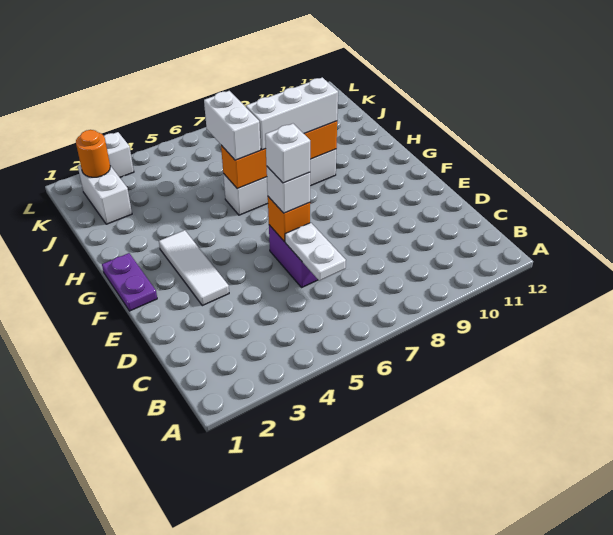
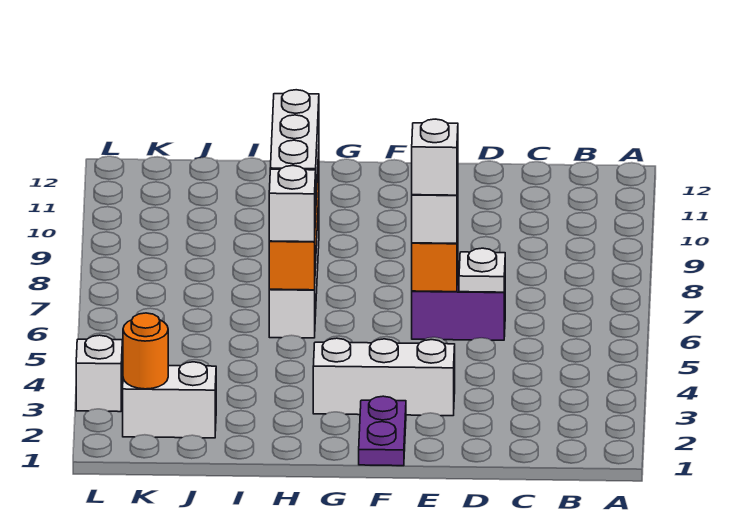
white plate C6:D6 level 2 -> white plate D6 level 2
white tile E3:G3 level 1 -> white brick E3:G3 level 1
purple plate F1:G1 level 1 -> purple plate F1:F2 level 1
white brick H6:I6 level 3 -> white brick H6 level 3

